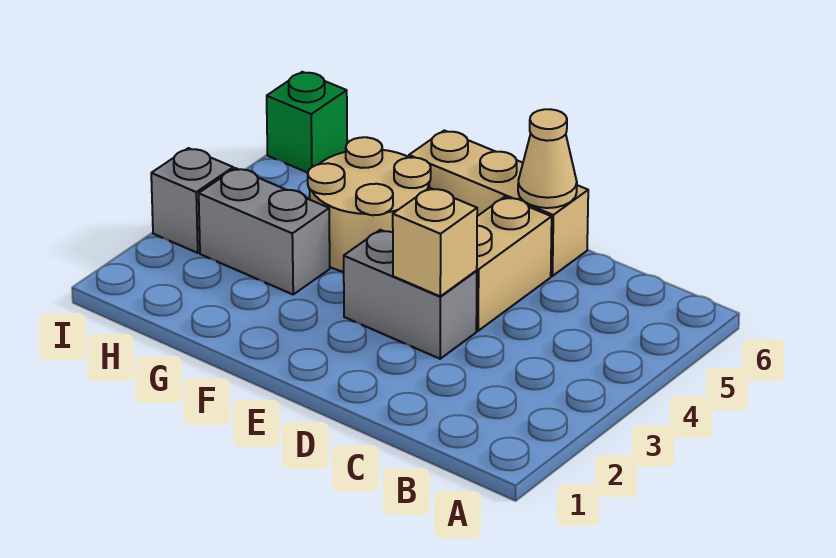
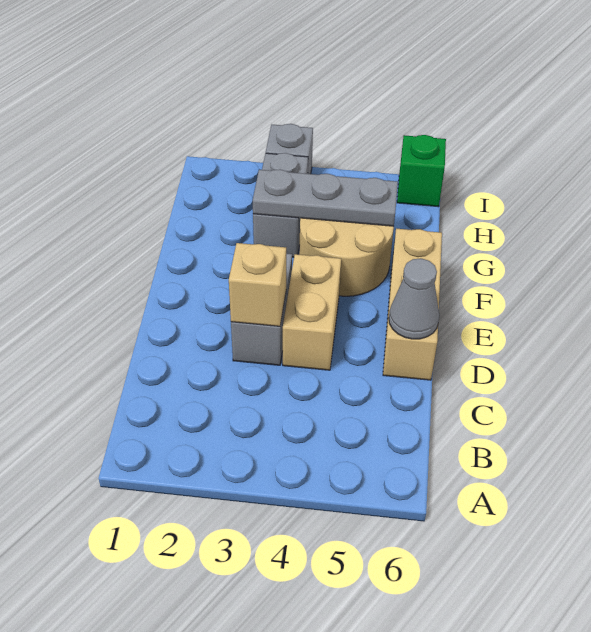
tan brick D4:D5 level 1 -> tan brick D4:E4 level 1
tan cone D6 level 2 -> grey cone D6 level 2
none -> grey plate G3:G5 level 2

